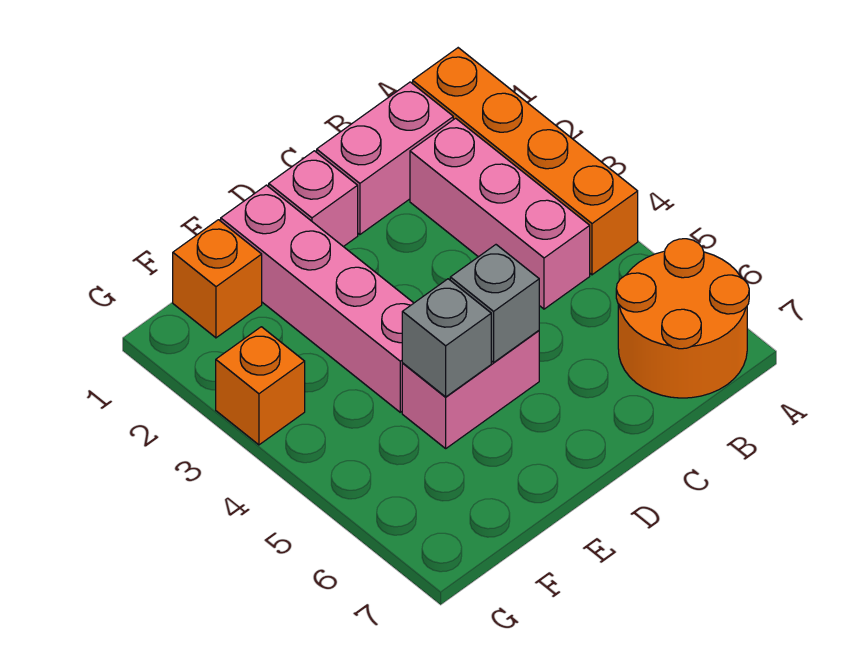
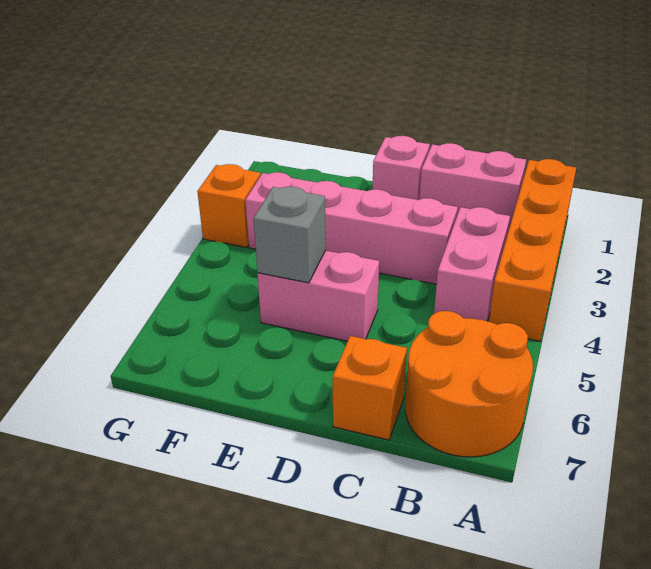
pink brick B2:B4 level 1 -> pink brick B3:B4 level 1
grey brick D5 level 2 -> none
pink brick E1:E4 level 1 -> pink brick C3:F3 level 1
orange brick F1 level 1 -> orange brick C7 level 1

